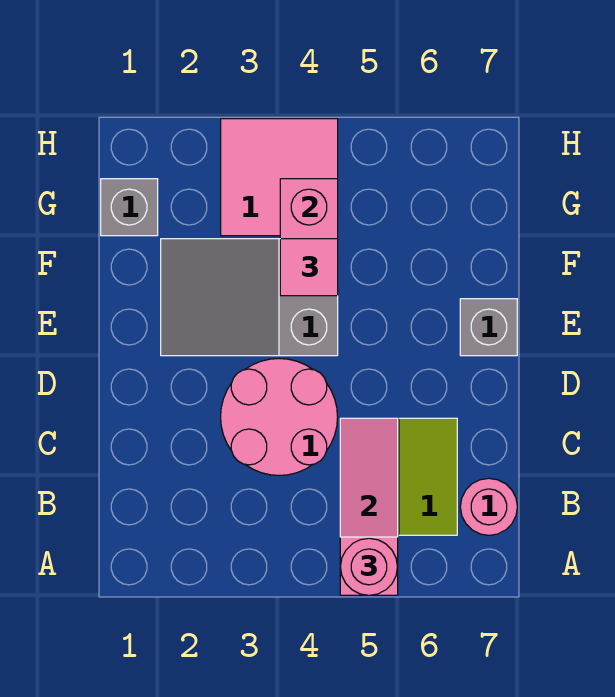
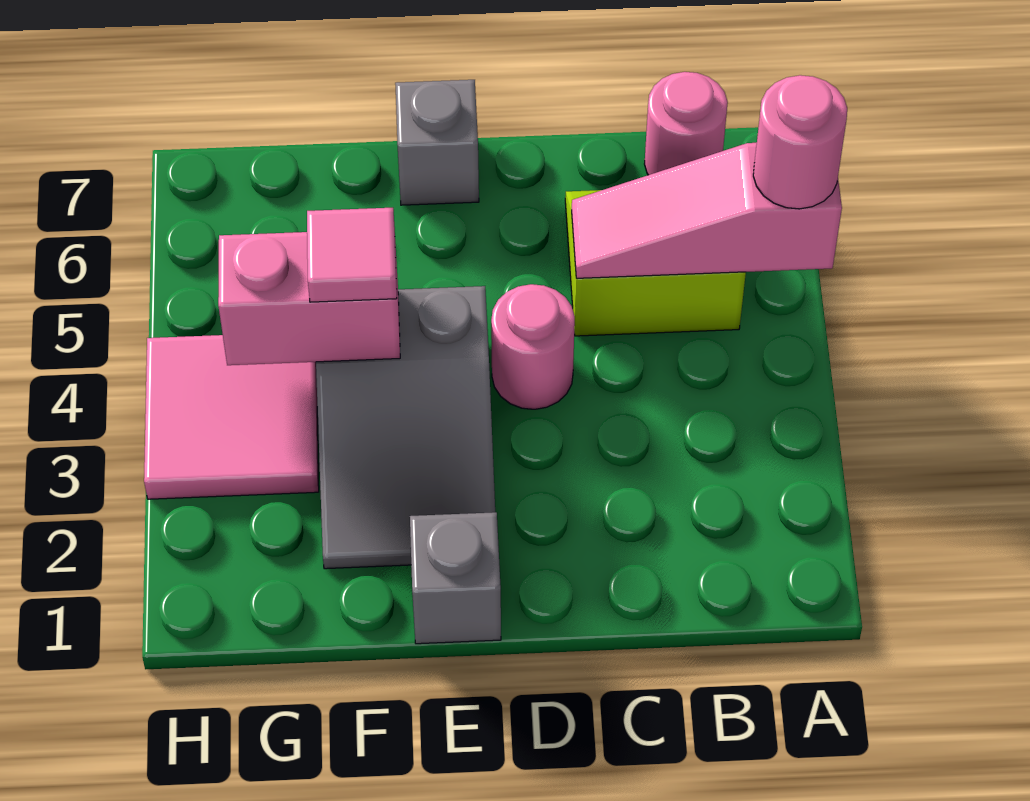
pink round brick C3:D4 level 1 -> pink round brick D4 level 1
grey brick G1 level 1 -> grey brick E1 level 1

